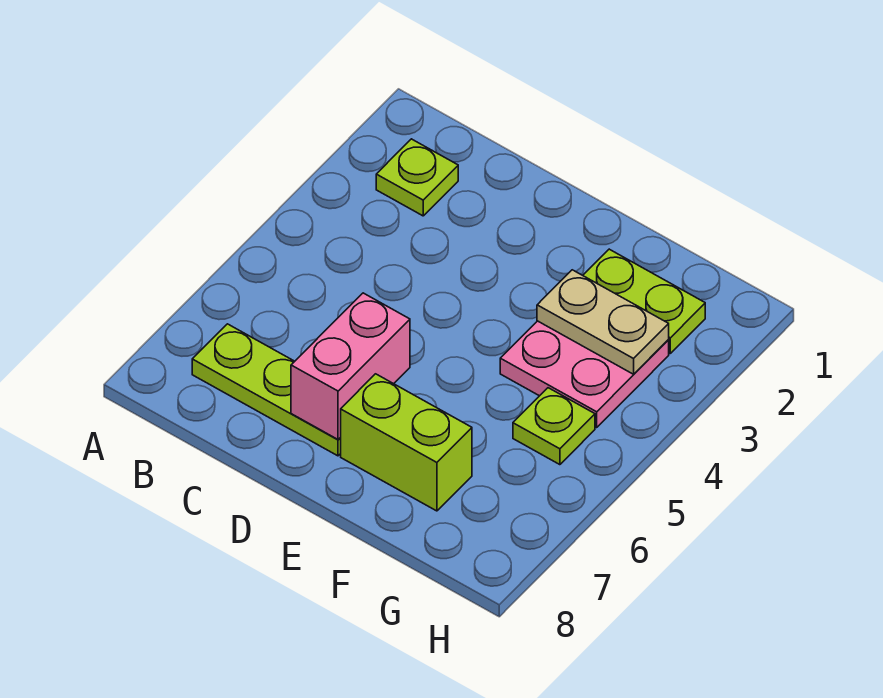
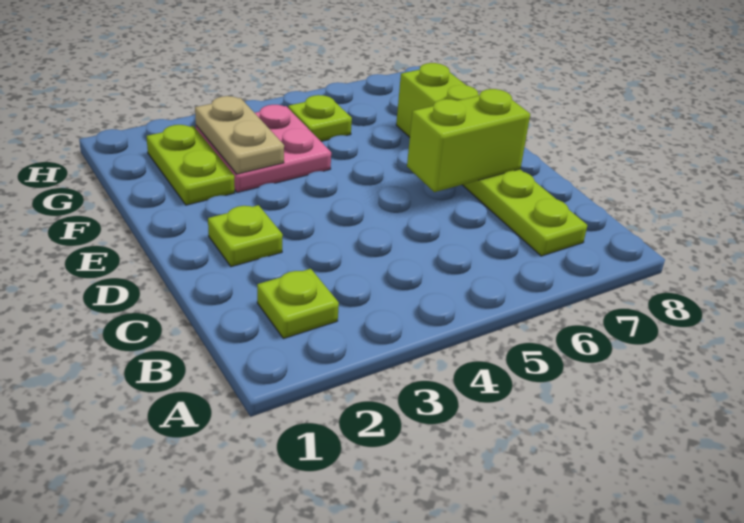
none -> lime plate D2 level 1
pink brick D6:D7 level 2 -> lime brick D6:D7 level 2

